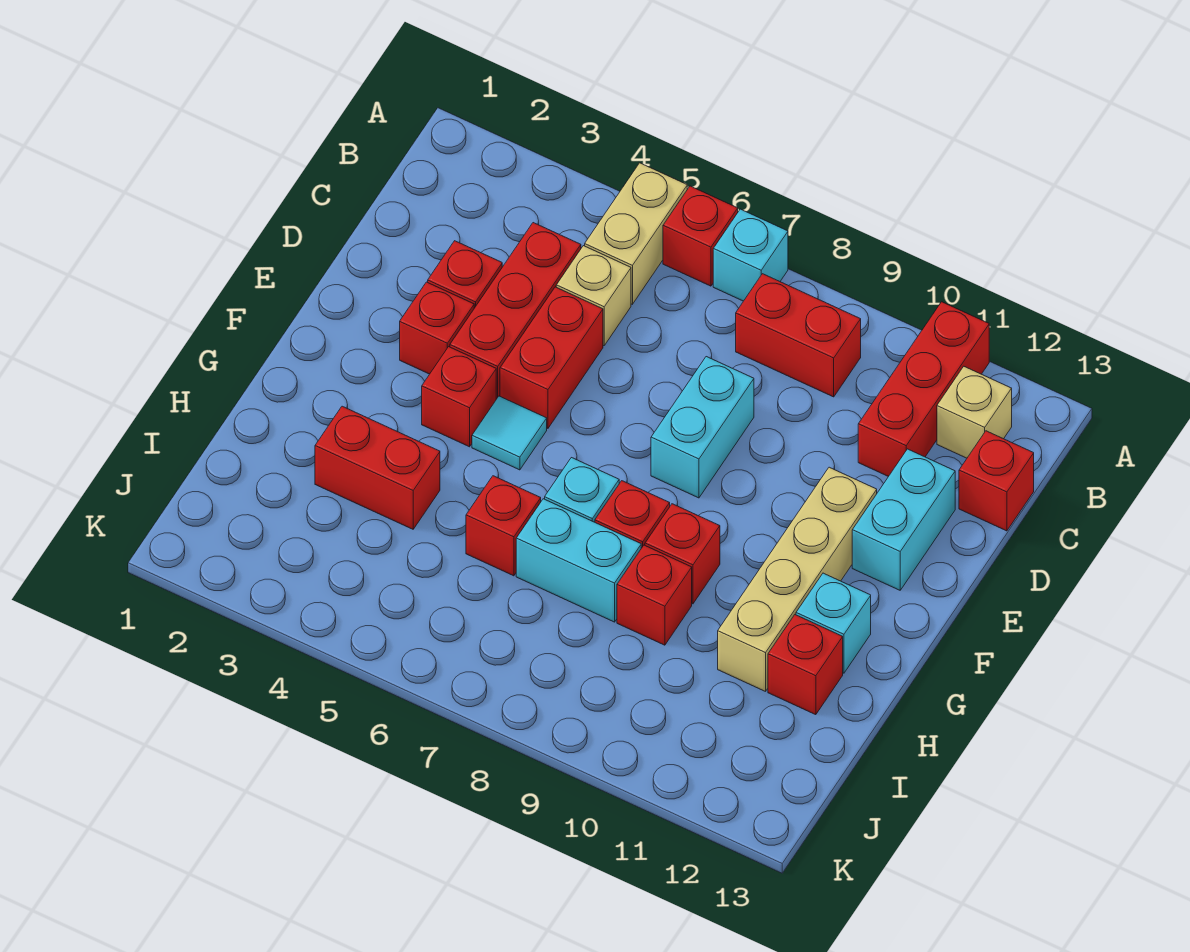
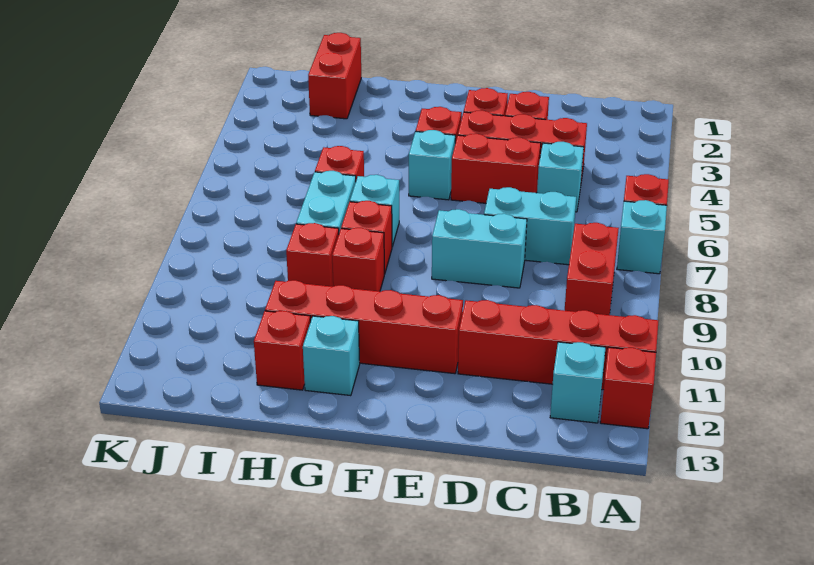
tan brick A5:B5 level 1 -> none
red brick A11:C11 level 1 -> red brick A11:D11 level 1
tan brick B12 level 1 -> cyan brick B12 level 1
tan brick C5 level 1 -> cyan brick C5 level 1
red brick C13 level 1 -> red brick A12 level 1
cyan brick D12:E12 level 1 -> cyan brick C7:D7 level 1
tan brick E11:H11 level 1 -> red brick E11:H11 level 1
cyan tile F5 level 1 -> cyan brick F5 level 1
red brick H3:H4 level 1 -> red brick I1:I2 level 1

